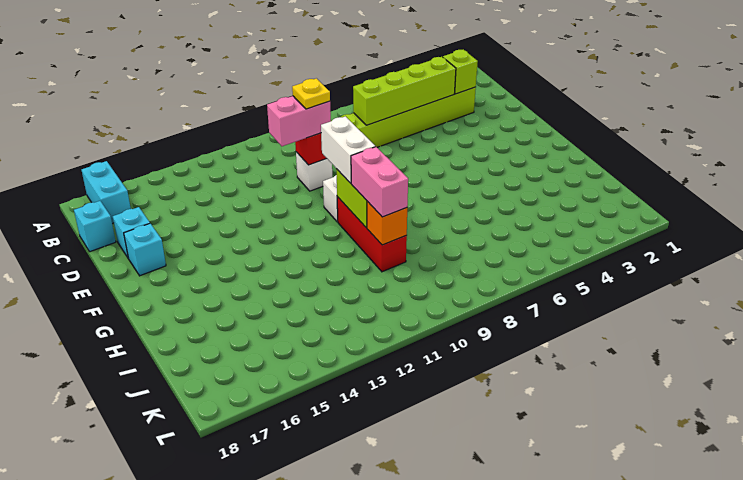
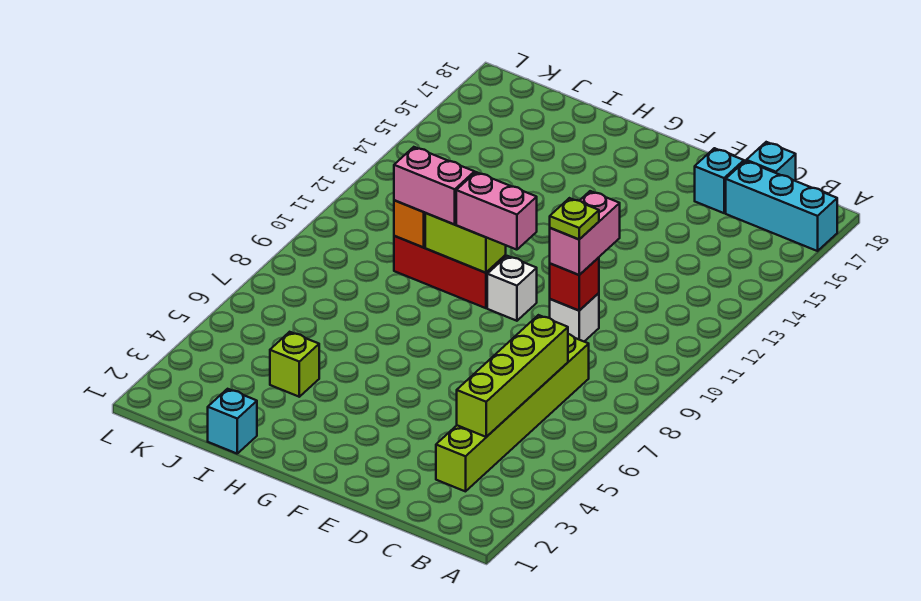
cyan brick A17:B17 level 1 -> cyan brick A17:C17 level 1
lime brick C3 level 2 -> lime brick I4 level 1
yellow plate D10 level 4 -> lime plate D10 level 4
cyan brick E17 level 1 -> cyan brick I1 level 1
white brick F10:G10 level 3 -> pink brick F10:G10 level 3

